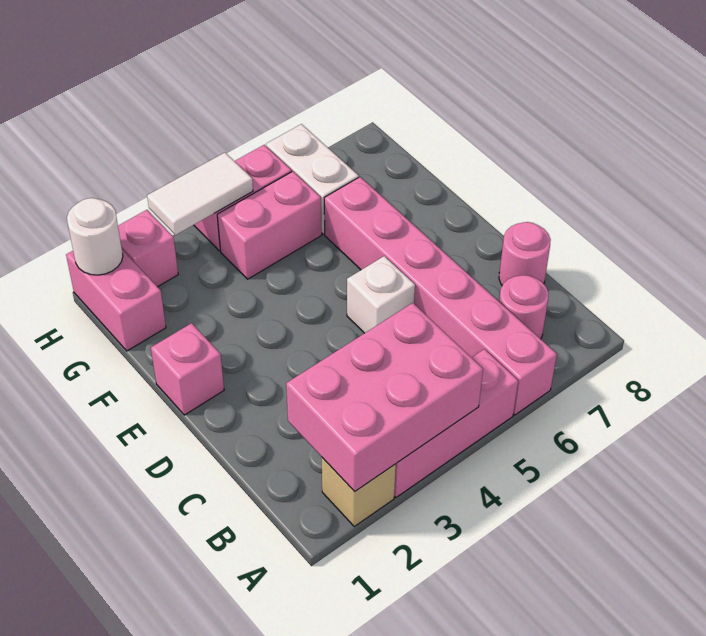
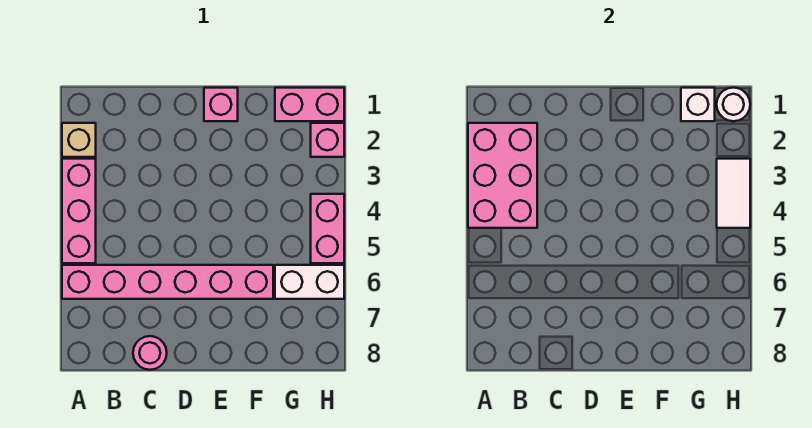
pink round brick B7 level 1 -> none
white brick D5 level 1 -> white brick G1 level 2
pink brick G4:G5 level 1 -> none

